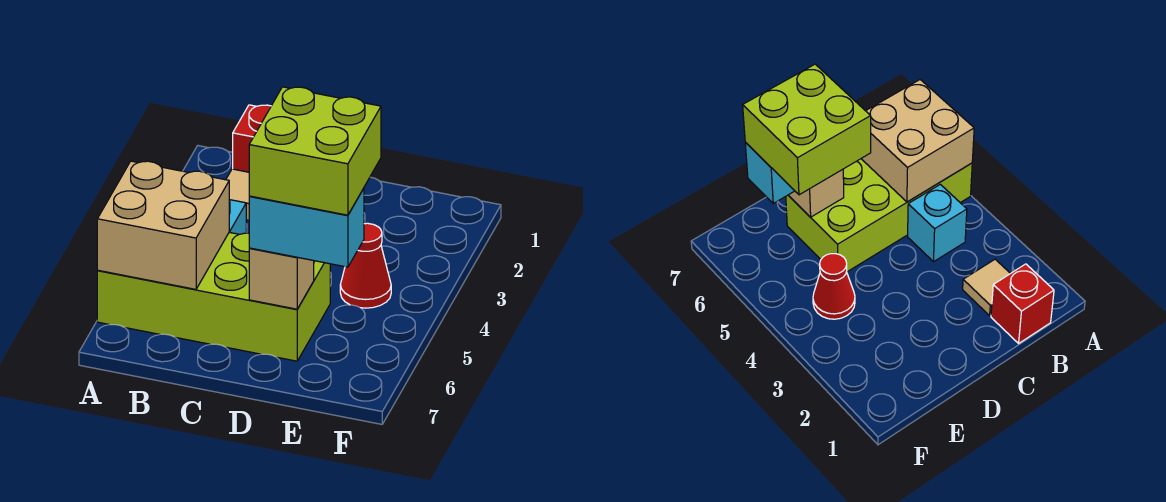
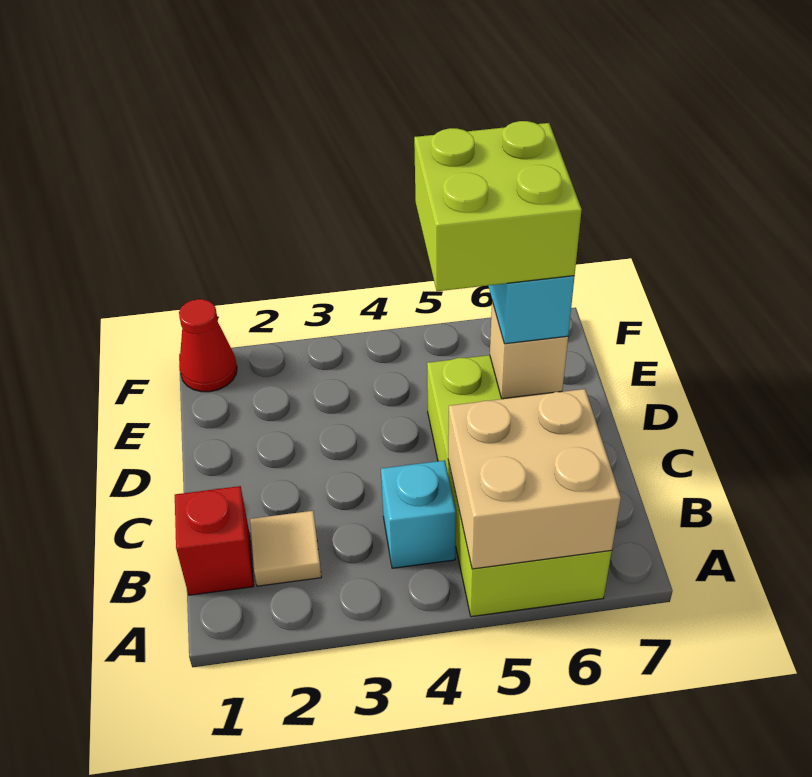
red cone E4 level 1 -> red cone F1 level 1

